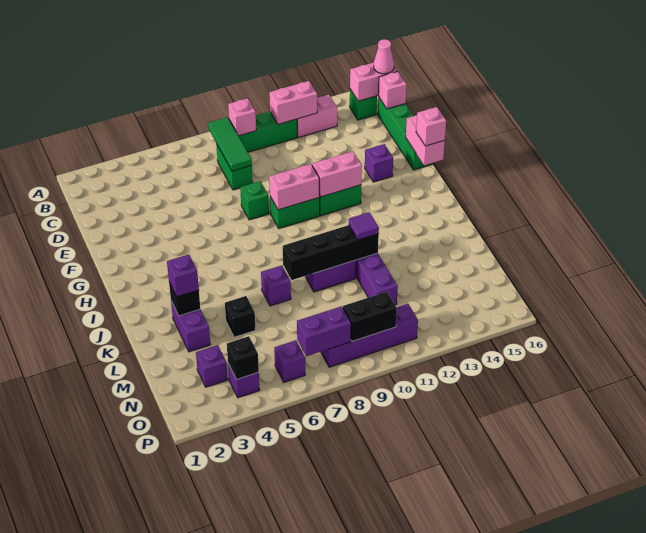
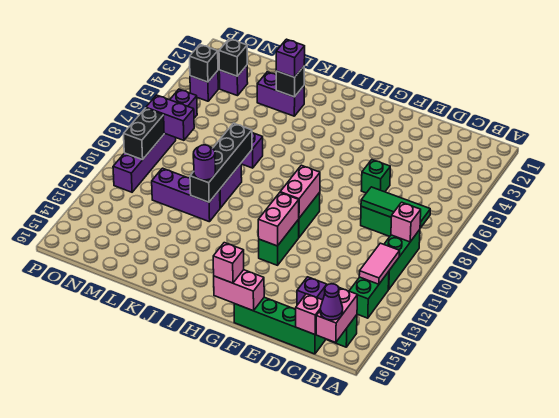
pink brick B11:B12 level 2 -> pink tile B11:B12 level 2
pink brick B12:B13 level 1 -> green brick B12:B13 level 1
pink cone B16 level 3 -> purple cone B16 level 3
green brick F8 level 1 -> green brick E6 level 1
purple brick F14 level 1 -> purple brick D14 level 1
purple tile K11 level 3 -> purple round brick K11 level 3
black brick L5 level 1 -> black brick N3 level 2
purple brick O7:O8 level 2 -> purple brick N8:O8 level 2

